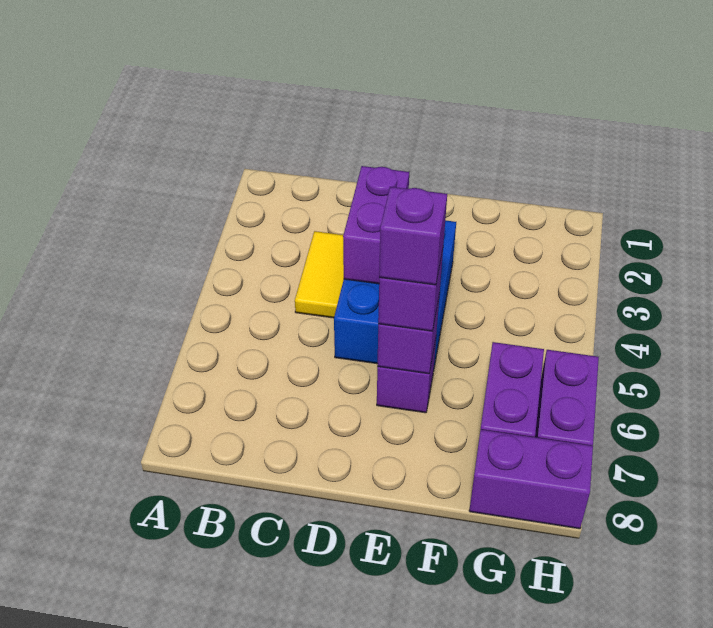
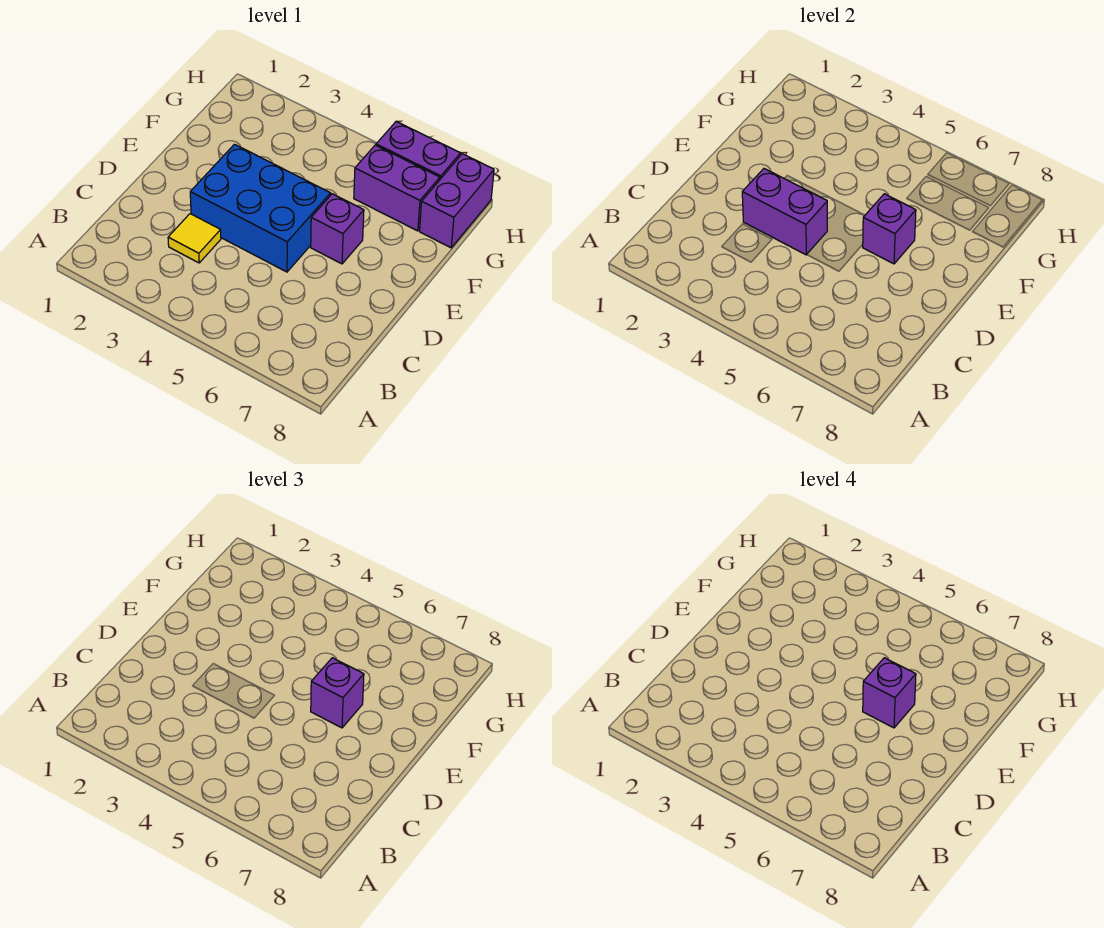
yellow tile C3:C4 level 1 -> yellow tile C3 level 1

